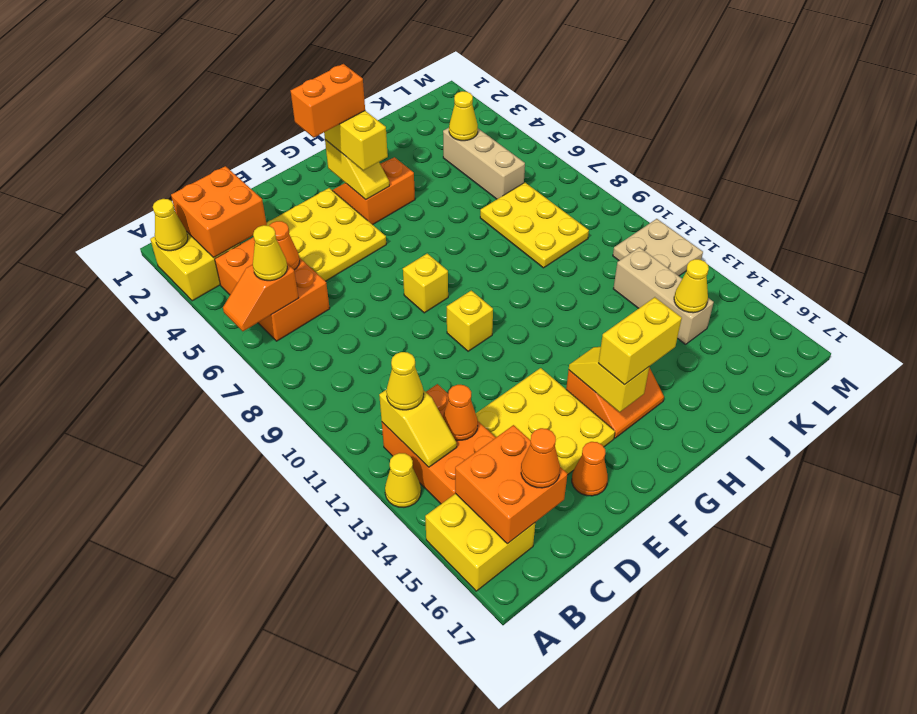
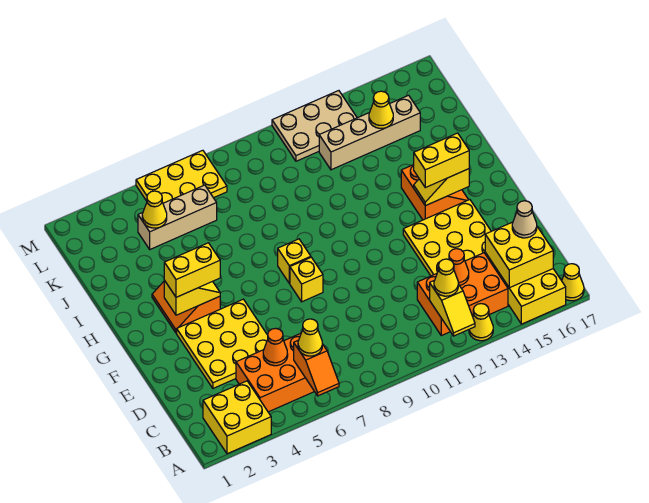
yellow cone A2 level 2 -> yellow cone A17 level 1
orange brick B2:C3 level 2 -> none
yellow slope B12:B13 level 2 top 12 -> yellow slope A12:B12 level 2 top B
orange brick B15:C16 level 2 -> yellow brick B15:C16 level 2
orange cone C16 level 3 -> tan cone C16 level 3
orange cone E16 level 1 -> none
orange brick F3:G3 level 4 -> none
yellow brick F10 level 1 -> yellow brick G8 level 1
yellow brick G15:H15 level 3 -> yellow brick G14:G15 level 3
yellow plate J7:K9 level 1 -> yellow plate L5:M7 level 1
tan brick K12:K14 level 1 -> tan brick K12:K15 level 1
tan plate L11:M12 level 1 -> tan plate L11:M13 level 1

